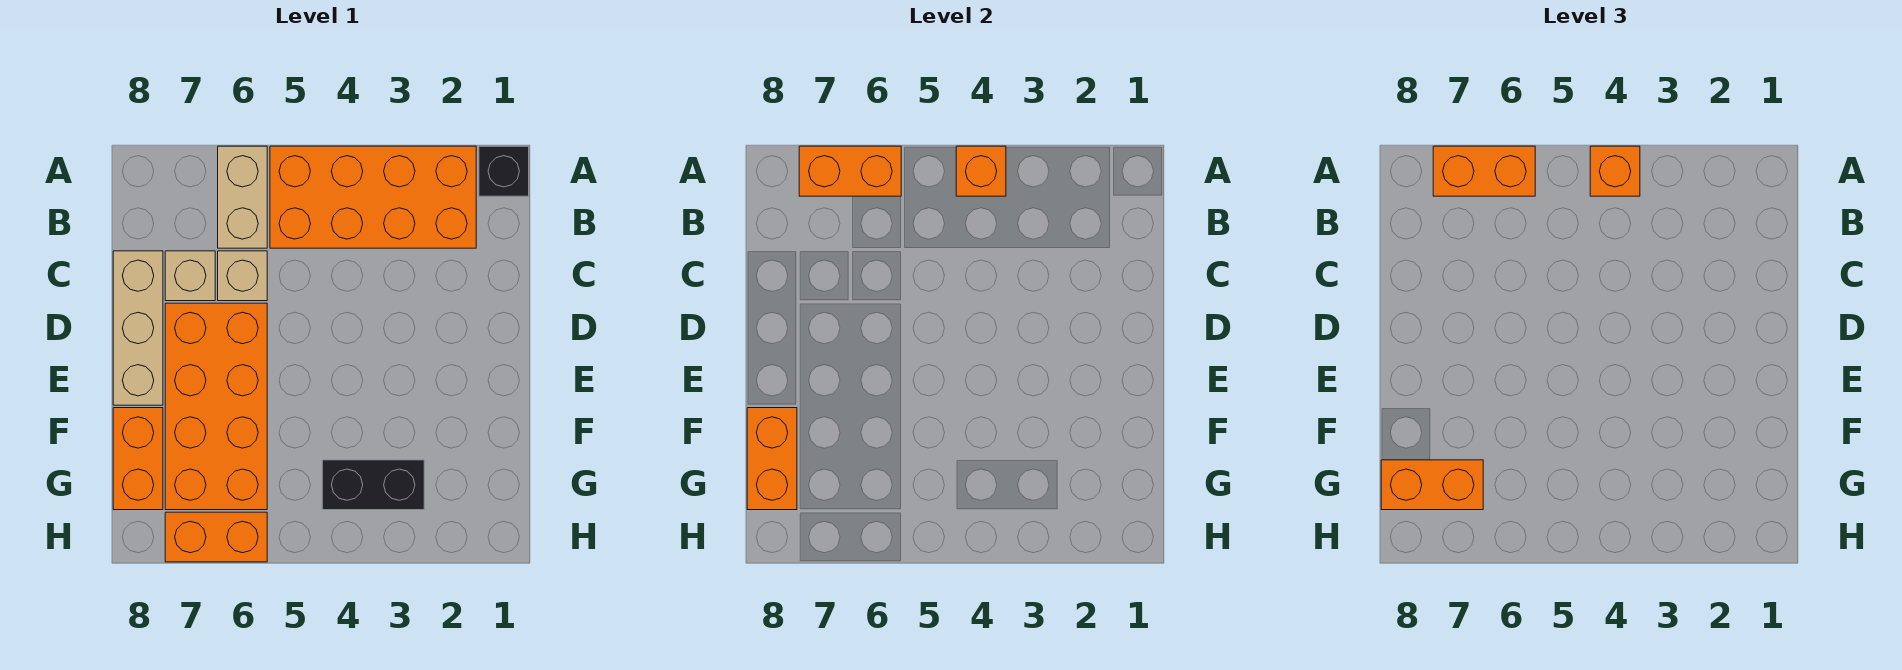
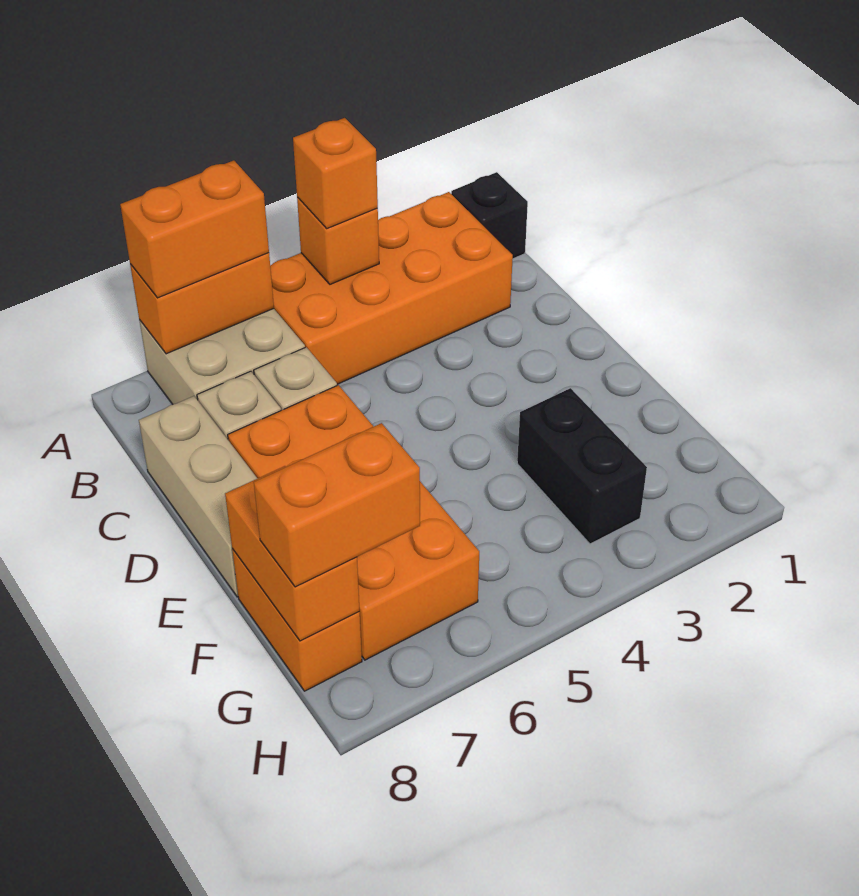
tan brick A6:B6 level 1 -> tan brick A6:B7 level 1
black brick G3:G4 level 1 -> black brick F3:G3 level 1
orange brick H6:H7 level 1 -> none

